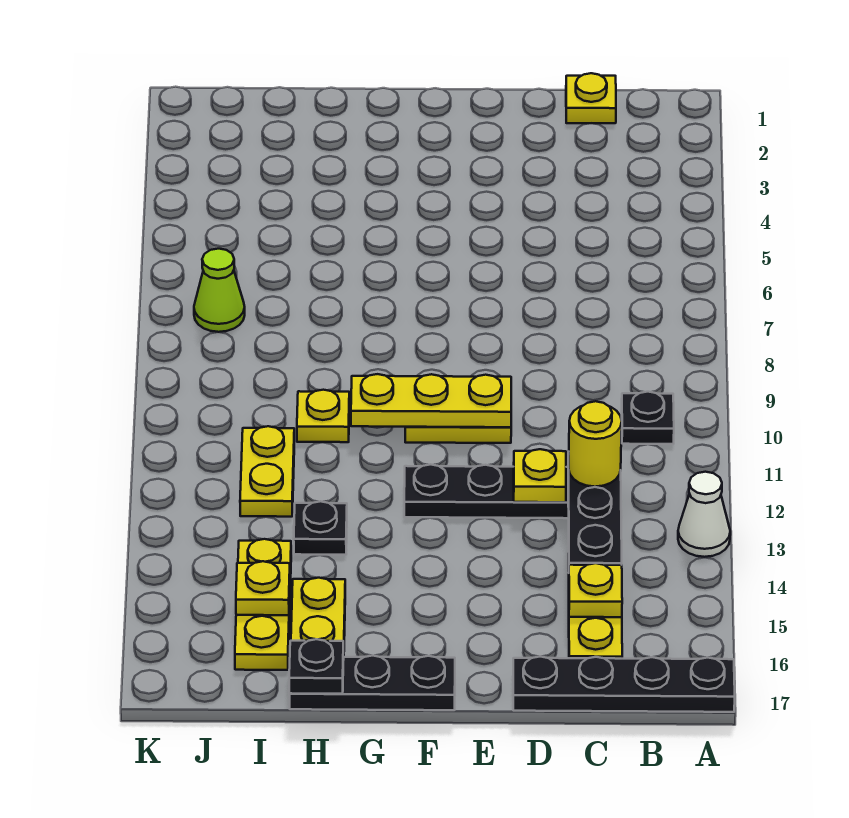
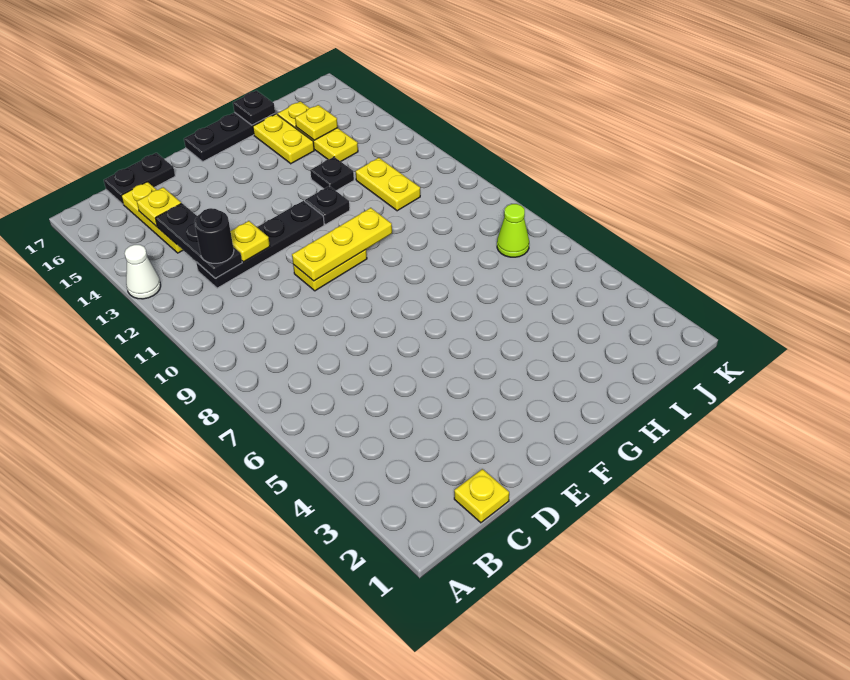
black plate A17:D17 level 1 -> black plate C17:D17 level 1
black plate B10 level 1 -> black plate G12 level 1
yellow round brick C12 level 3 -> black round brick C12 level 3
yellow plate H10 level 1 -> none

